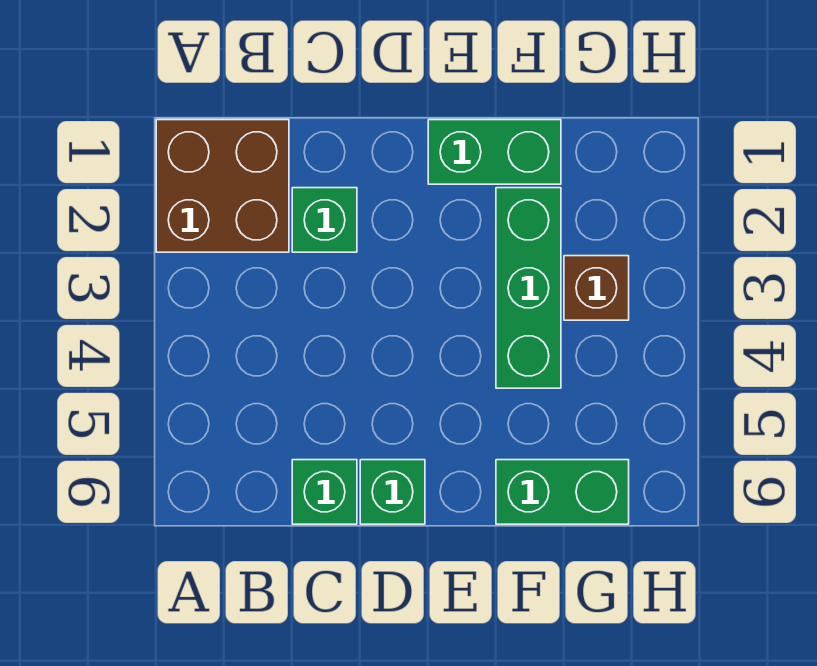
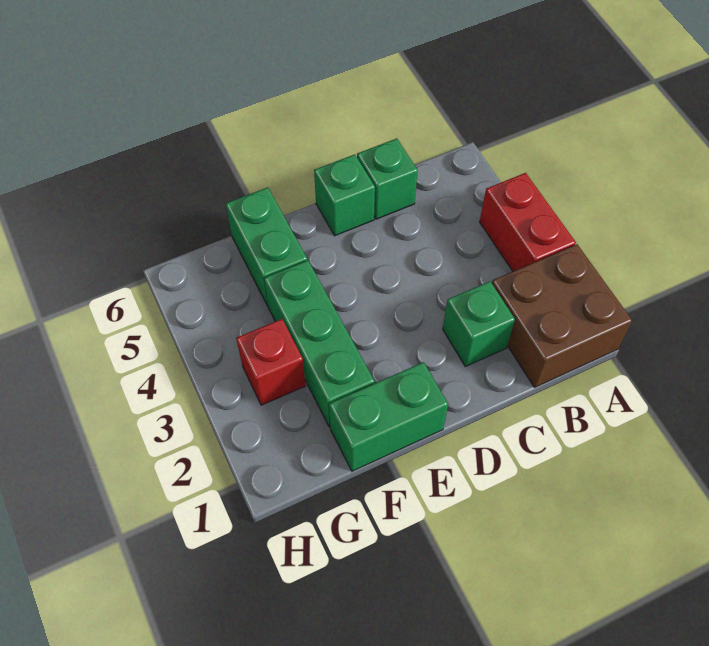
none -> red brick A3:A4 level 1
green brick F6:G6 level 1 -> green brick F5:F6 level 1
brown brick G3 level 1 -> red brick G3 level 1

